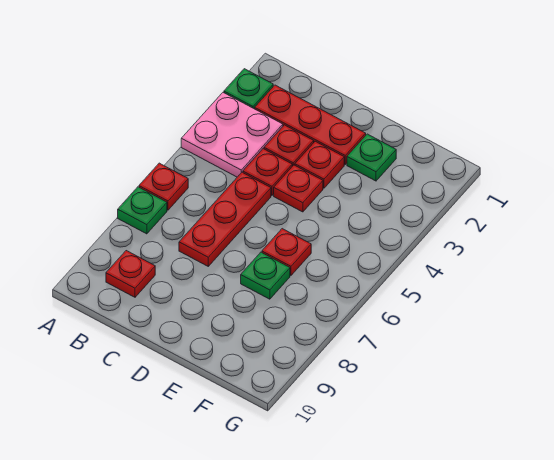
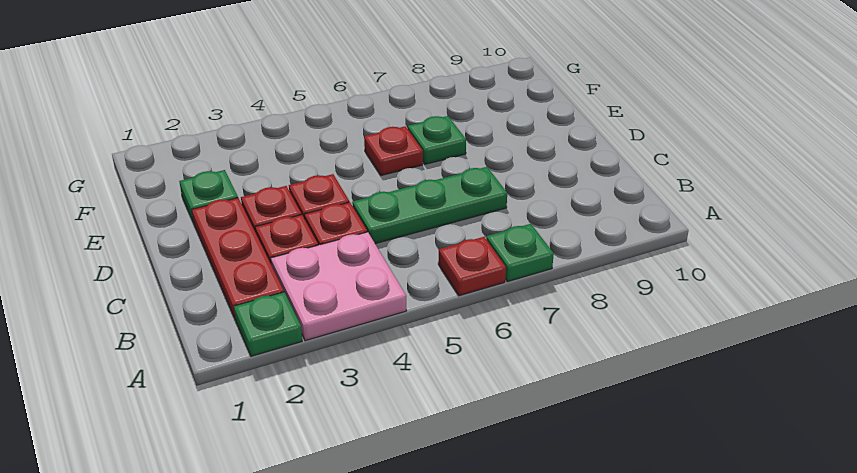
red plate B9 level 1 -> none
red plate C5:C7 level 1 -> green plate C5:C7 level 1

